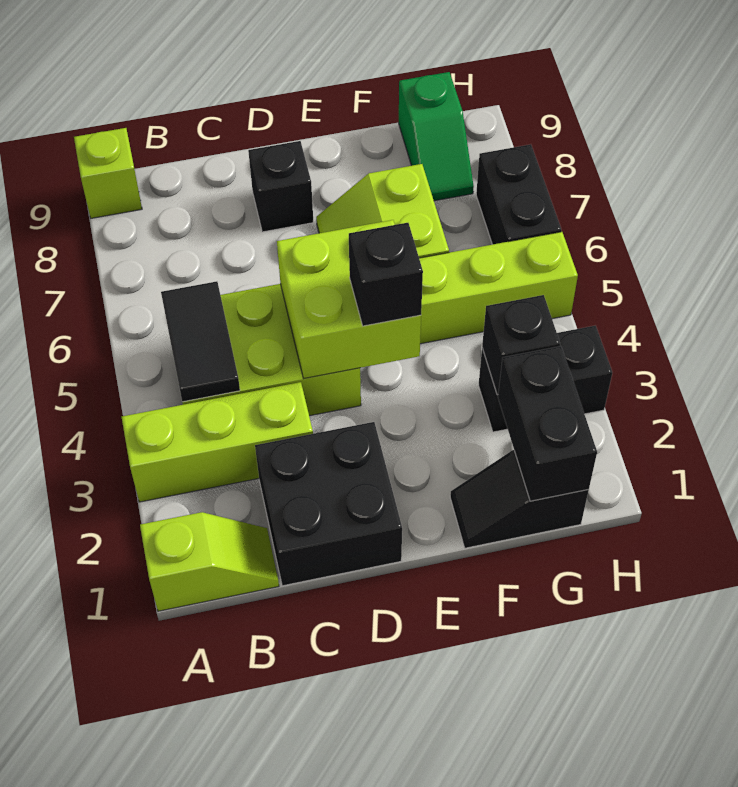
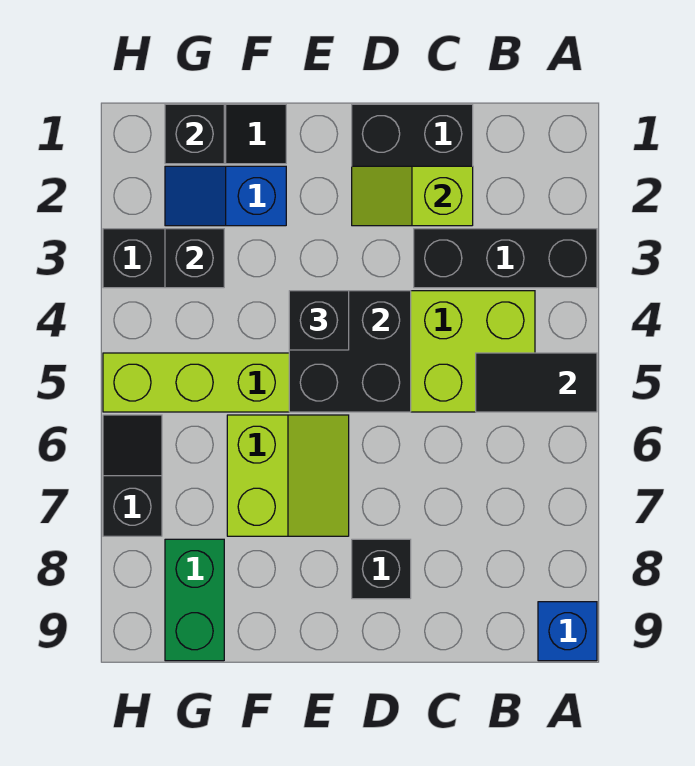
lime slope A1:B1 level 1 top A -> lime slope C2:D2 level 2 top C
lime brick A3:C3 level 1 -> black brick A3:C3 level 1
lime brick A9 level 1 -> blue brick A9 level 1
black tile B4:B5 level 2 -> black tile A5:B5 level 2
lime brick D4:E5 level 2 -> black brick D4:E5 level 2
none -> blue slope F2:G2 level 1 top F
black brick G1:G2 level 2 -> black brick G1 level 2
green slope G8:G9 level 1 top 9 -> green brick G8:G9 level 1
black brick H6:H7 level 1 -> black slope H6:H7 level 1 top 7

